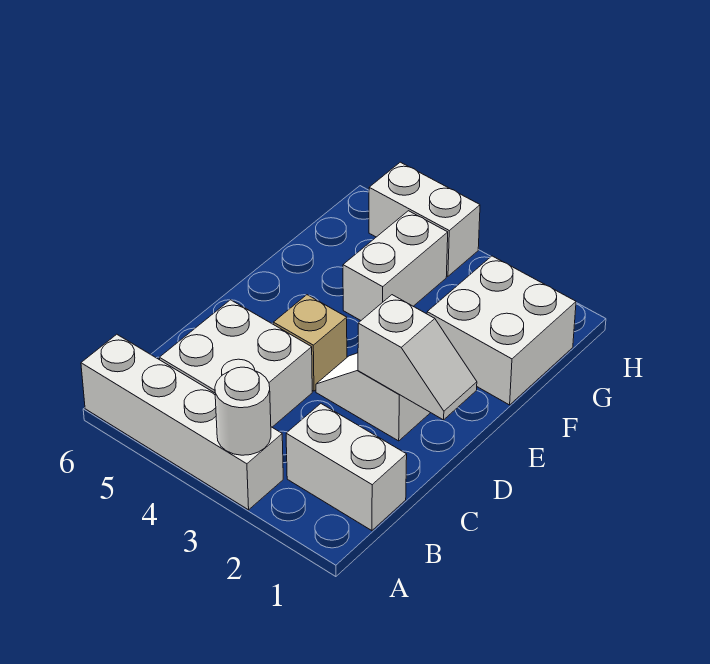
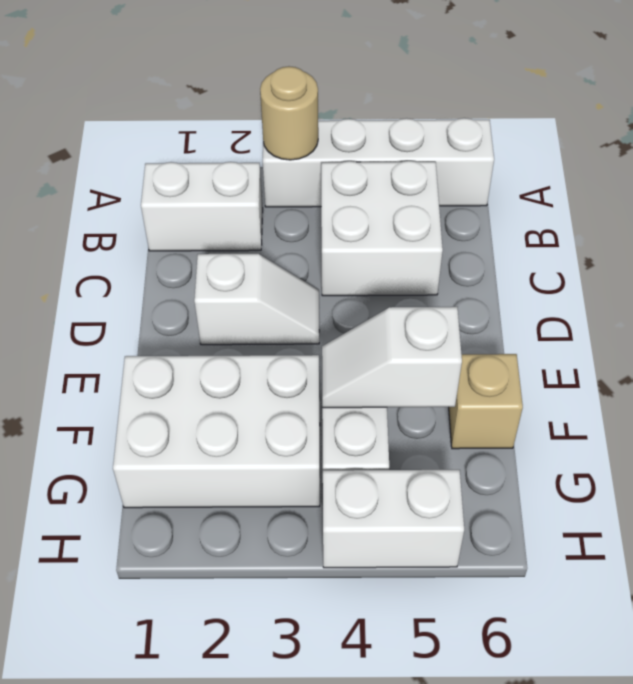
white round brick A3 level 2 -> tan round brick A3 level 2
white slope D1:D2 level 2 top 2 -> white slope F4:F5 level 2 top 5
tan brick D4 level 1 -> tan brick F6 level 1
white brick F1:G2 level 1 -> white brick F1:G3 level 1

